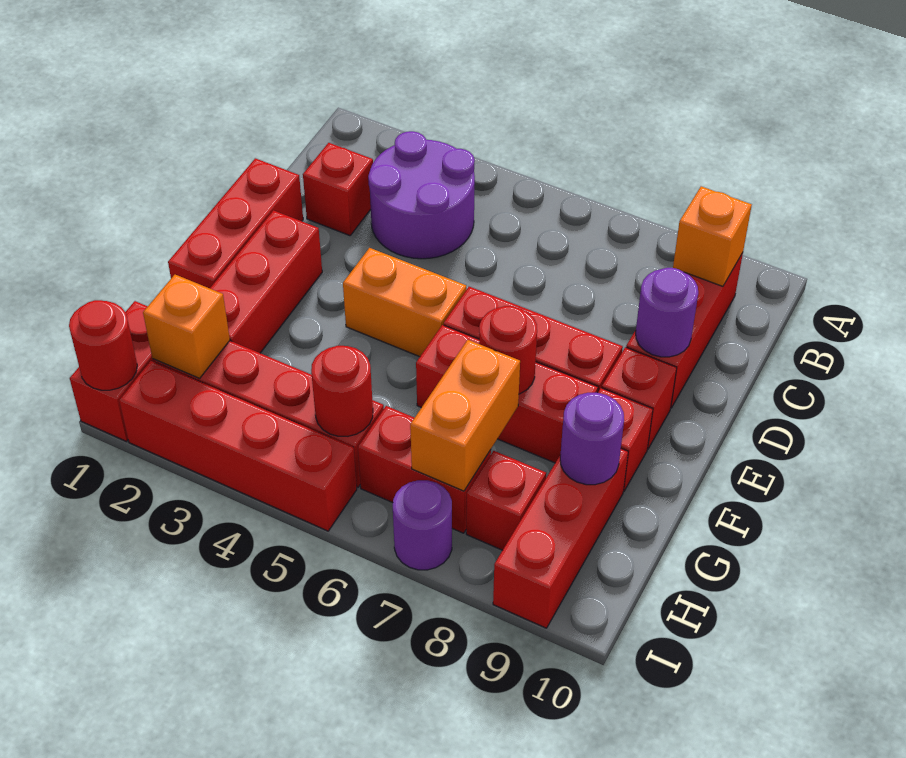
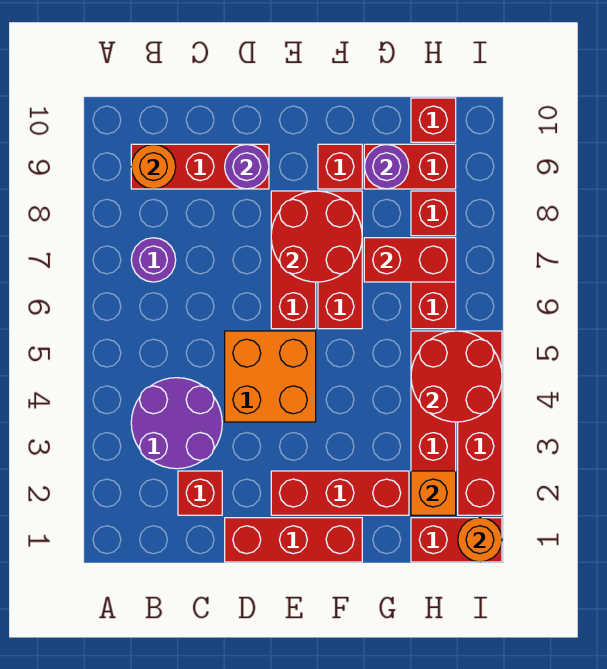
orange brick B9 level 2 -> orange round brick B9 level 2
orange brick E4:E5 level 1 -> orange brick D4:E5 level 1
red brick E9 level 1 -> red brick H10 level 1
red round brick F7 level 2 -> red round brick E7:F8 level 2
orange brick G7:H7 level 2 -> red brick G7:H7 level 2
red brick G9:I9 level 1 -> red brick G9:H9 level 1
red round brick H5 level 2 -> red round brick H4:I5 level 2
red round brick I1 level 2 -> orange round brick I1 level 2
purple round brick I7 level 1 -> purple round brick B7 level 1

